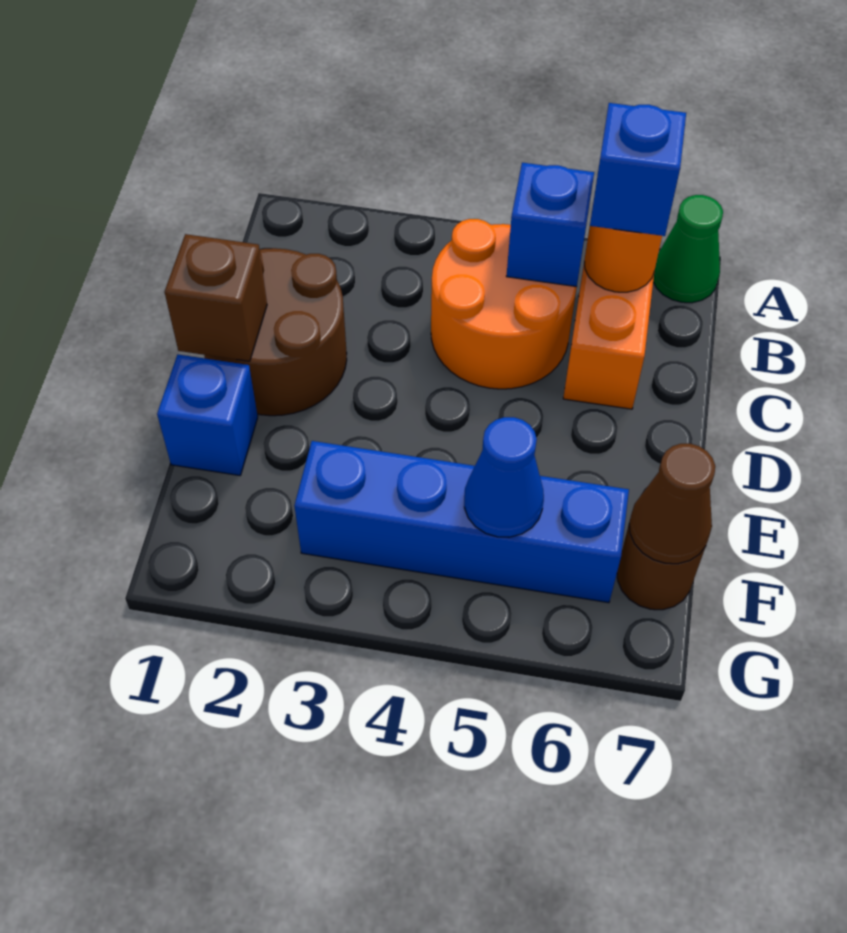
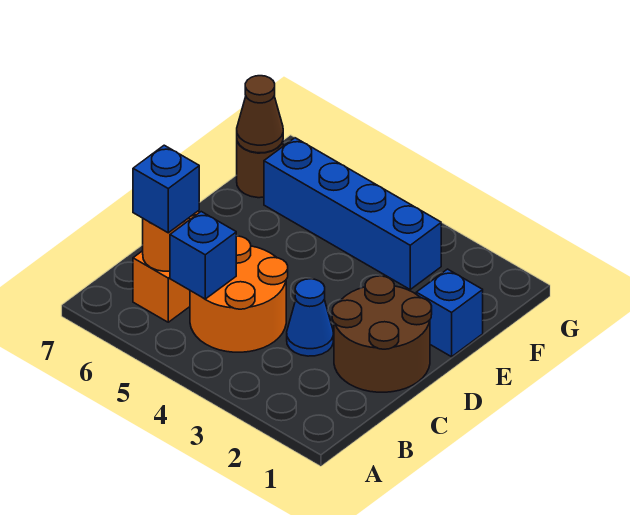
green cone A7 level 1 -> none
brown brick D1 level 2 -> none
blue cone F5 level 2 -> blue cone C3 level 1

